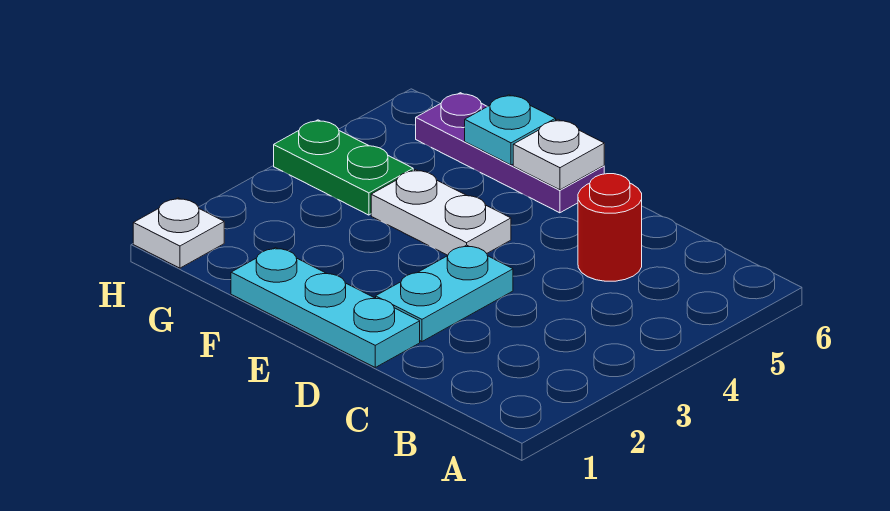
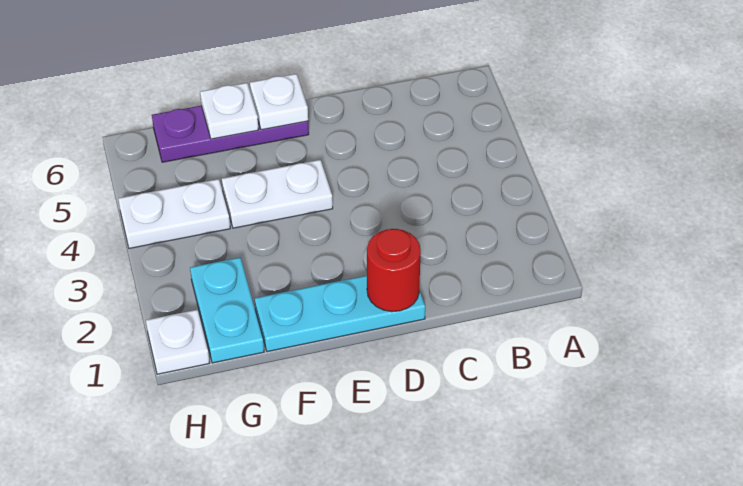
red round brick C5 level 1 -> red round brick D1 level 2
cyan plate D2:D3 level 1 -> cyan plate G1:G2 level 1
cyan plate F6 level 2 -> white plate F6 level 2
green plate G4:H4 level 1 -> white plate G4:H4 level 1

